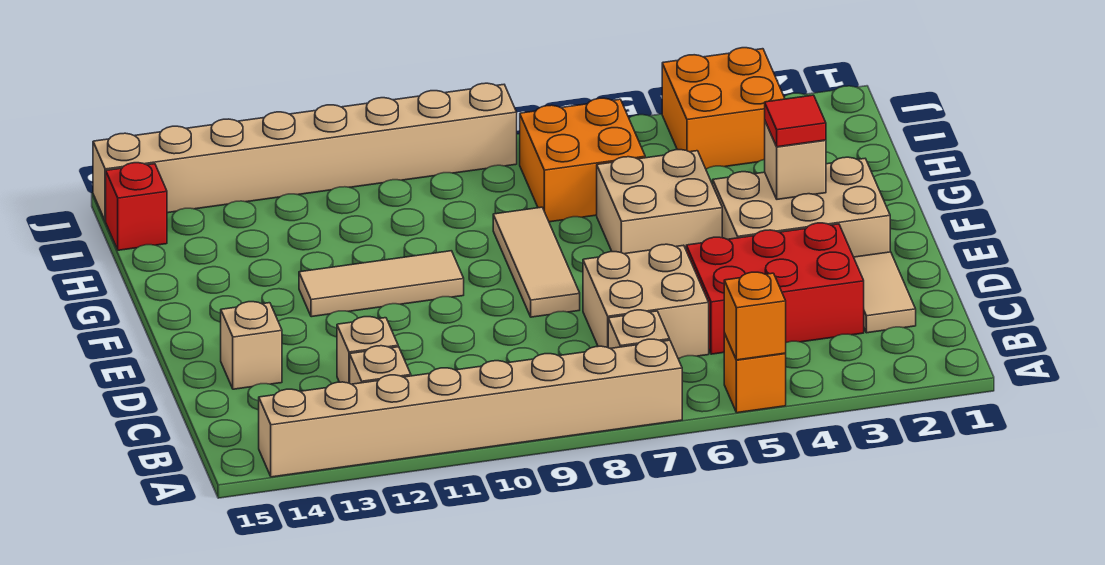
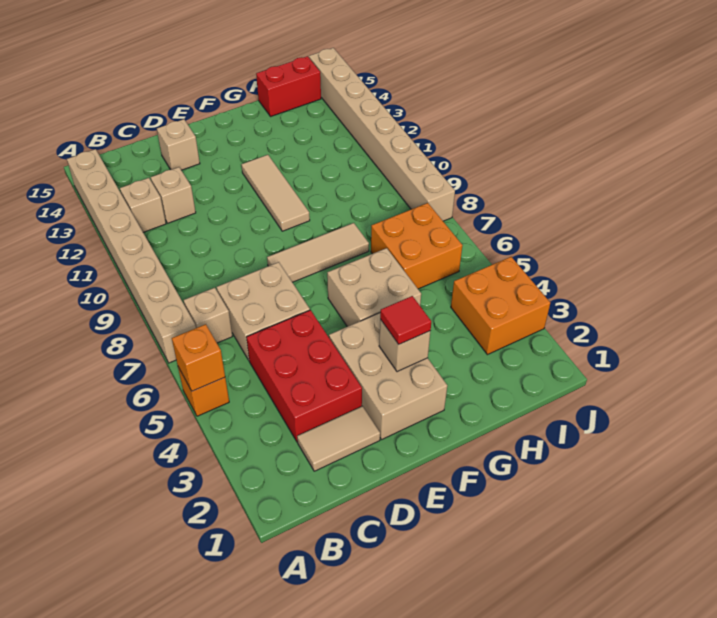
red brick I15 level 1 -> red brick H15:I15 level 1

